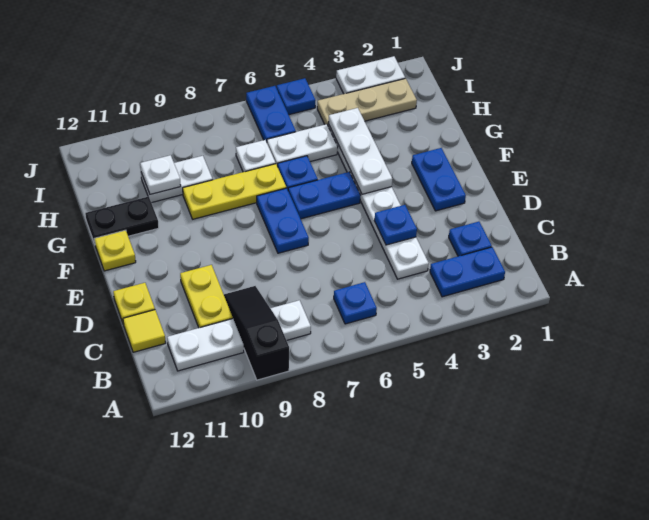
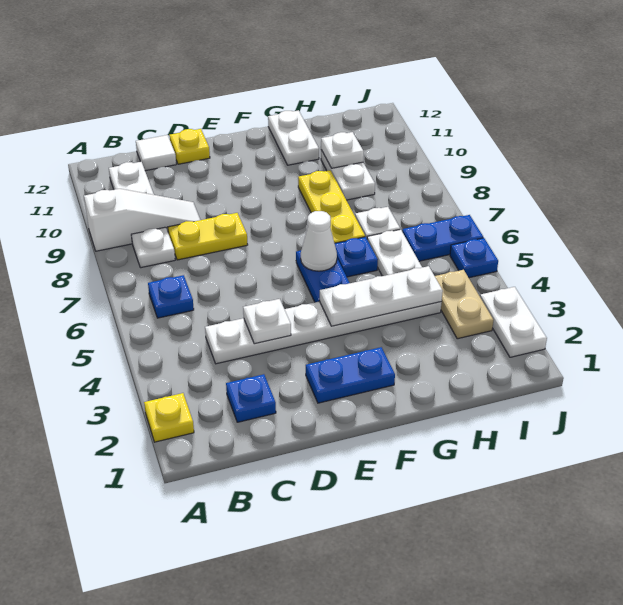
black slope A9:C9 level 1 top A -> white slope A9:C9 level 1 top A
blue plate B2:B3 level 1 -> none
yellow plate C10:D10 level 1 -> yellow plate C8:D8 level 1
yellow tile C12 level 1 -> white tile C12 level 1
blue plate D4 level 2 -> white plate D4 level 2
blue plate E7:F7 level 1 -> none
none -> white cone F6 level 2
yellow plate F12 level 1 -> yellow plate A2 level 1
black plate G11:G12 level 1 -> white plate G11:G12 level 1
tan plate I2:I4 level 1 -> tan plate I3:I4 level 1

